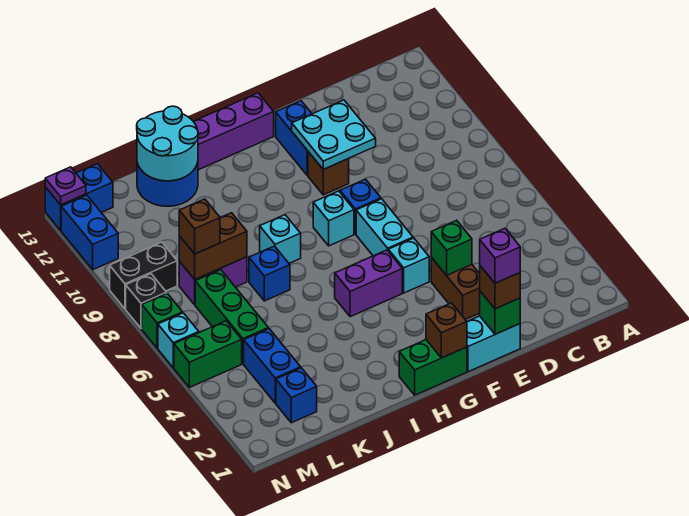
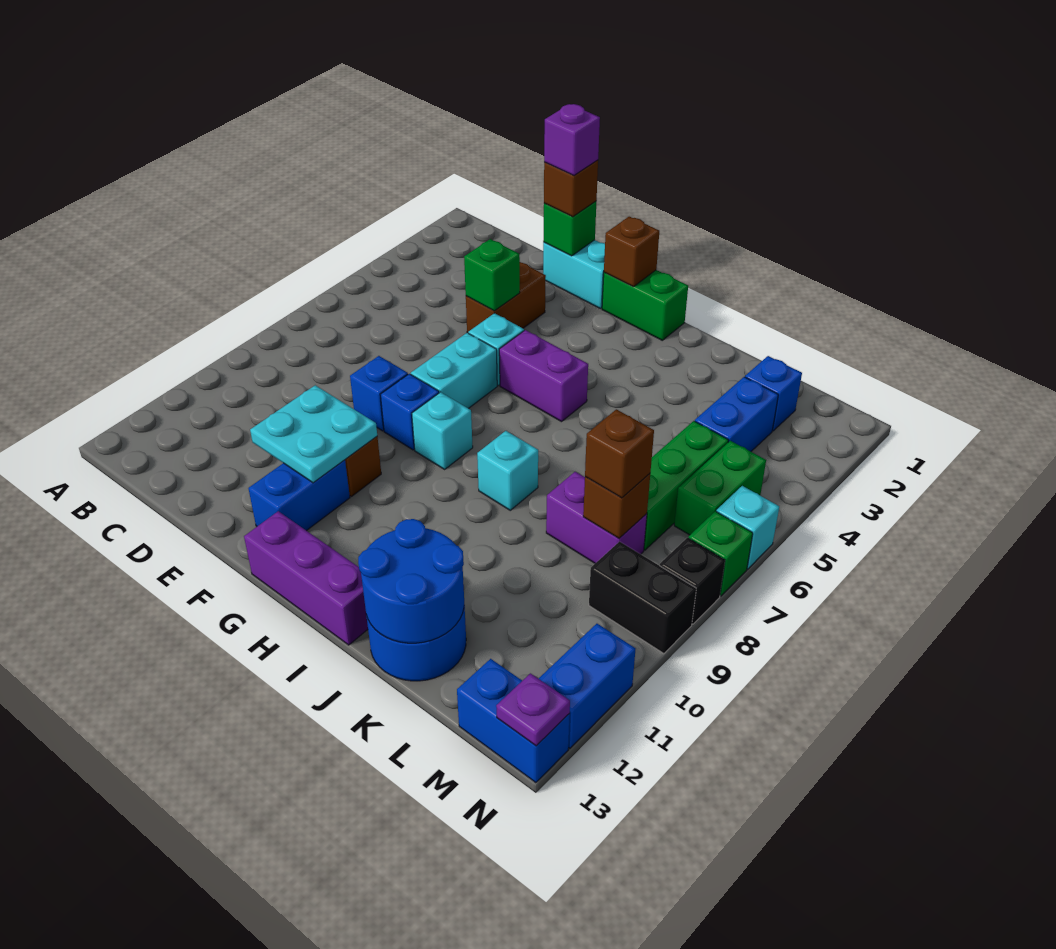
blue brick J7 level 1 -> blue brick E8 level 1
cyan round brick J12:K13 level 2 -> blue round brick J12:K13 level 2
brown brick K8:L8 level 2 -> brown brick L8 level 2
green brick M5:N5 level 1 -> green brick M5:M6 level 1

